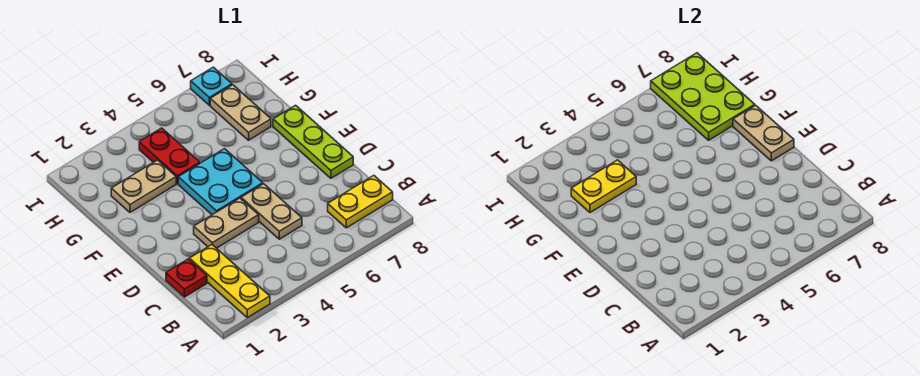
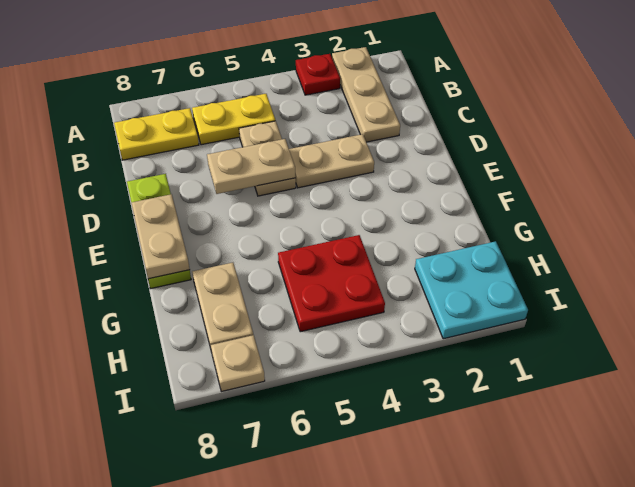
yellow plate A2:C2 level 1 -> tan plate A2:C2 level 1
red plate C1 level 1 -> red plate A3 level 1
cyan plate E4:F5 level 1 -> cyan plate H1:I2 level 1
tan plate G2:G3 level 1 -> tan plate D5:D6 level 2
yellow plate G2:G3 level 2 -> yellow plate B5:B6 level 1
red plate G4:H4 level 1 -> red plate G4:H5 level 1
lime plate G7:I8 level 2 -> none
cyan plate I7 level 1 -> tan plate I7 level 1

